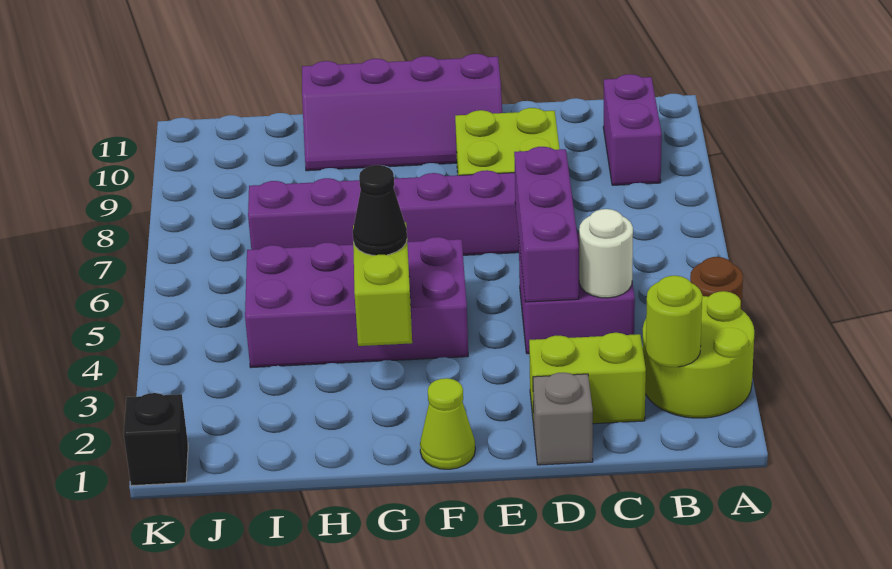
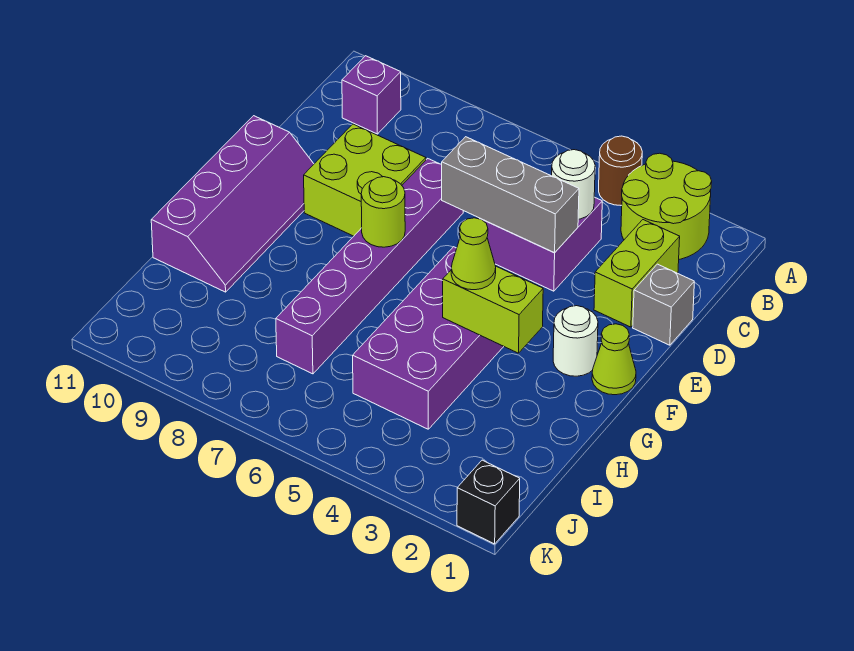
lime round brick B2 level 2 -> lime round brick F7 level 2
purple brick B9:B10 level 1 -> purple brick B10 level 1
purple brick D4:D6 level 2 -> grey brick D4:D6 level 2
none -> white round brick F2 level 1
black cone G4 level 3 -> lime cone G4 level 3

